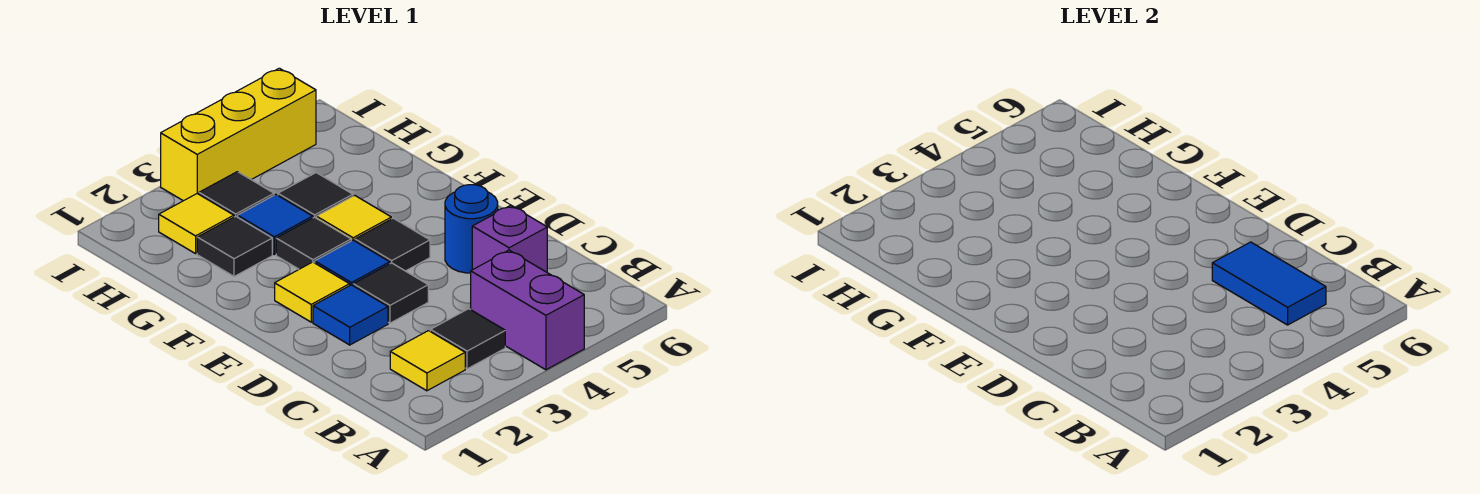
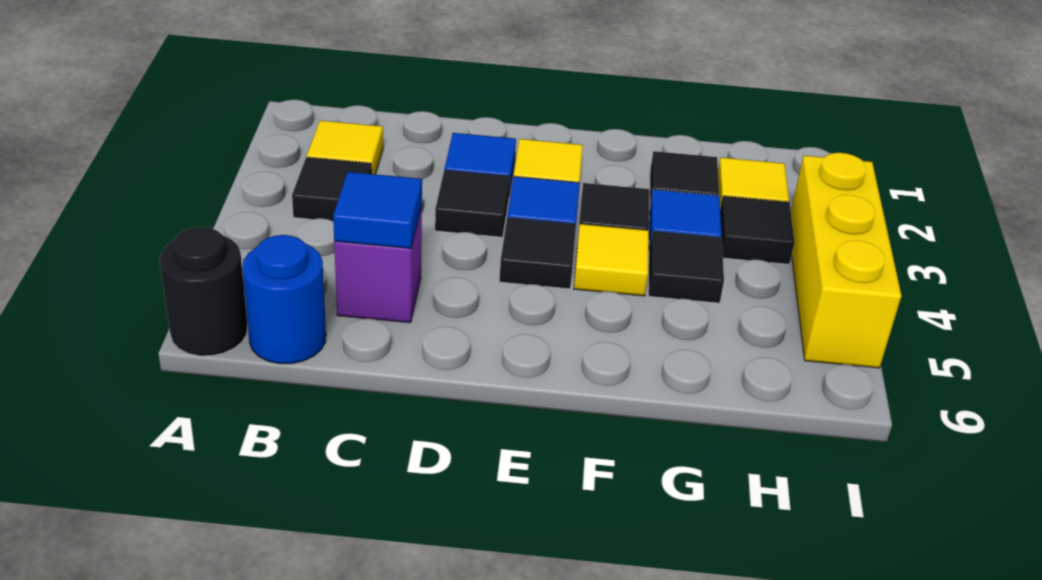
purple brick A4:B4 level 1 -> none
none -> black round brick A6 level 1
blue tile B5:C5 level 2 -> blue tile C5 level 2
blue round brick D5 level 1 -> blue round brick B6 level 1

